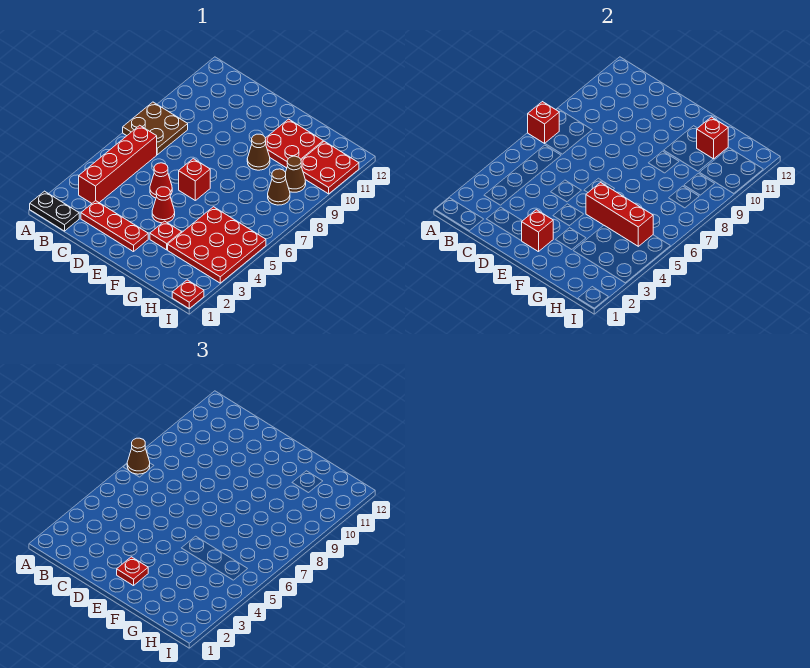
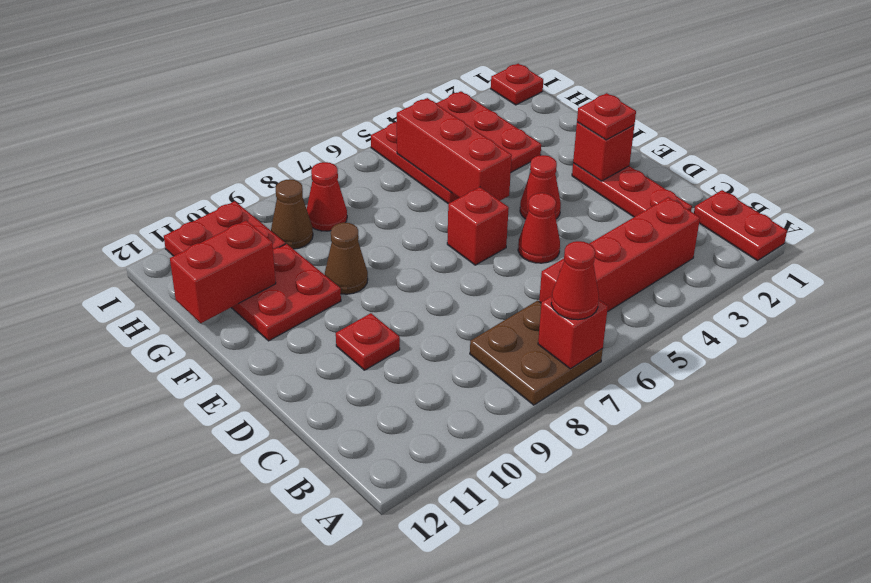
black plate A1:B1 level 1 -> red plate A1:B1 level 1
brown cone A7 level 3 -> red cone A7 level 3
red plate F3 level 1 -> red plate D10 level 1
red brick G11 level 2 -> red brick G11:G12 level 2
brown cone H8 level 1 -> red cone H8 level 1

